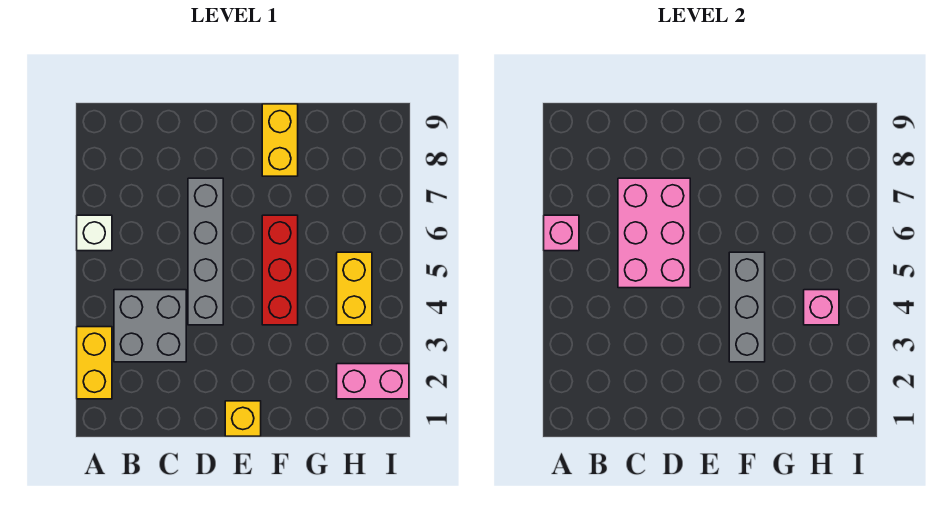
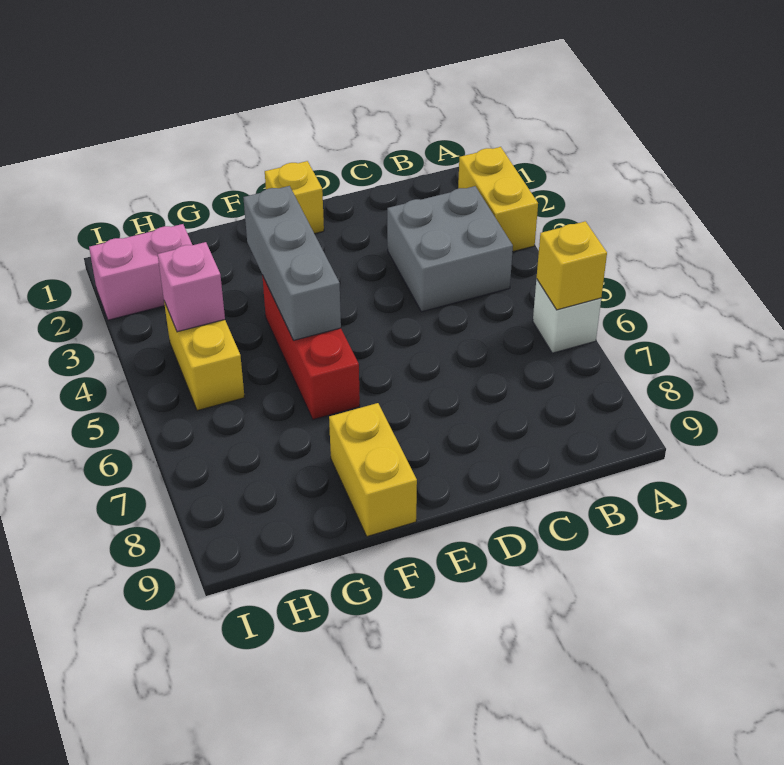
pink brick A6 level 2 -> yellow brick A6 level 2
pink brick C5:D7 level 2 -> none
grey brick D4:D7 level 1 -> none

